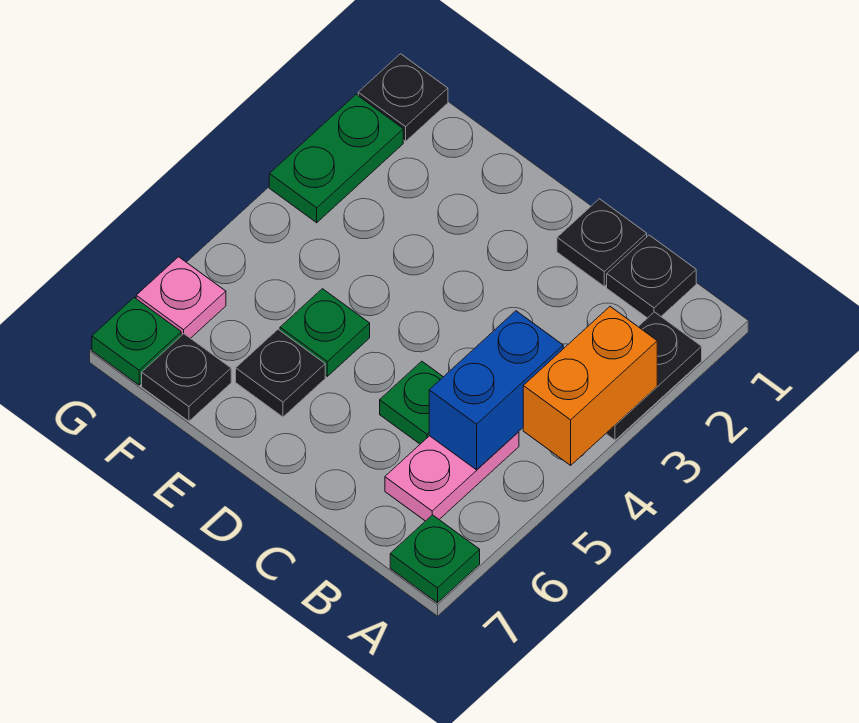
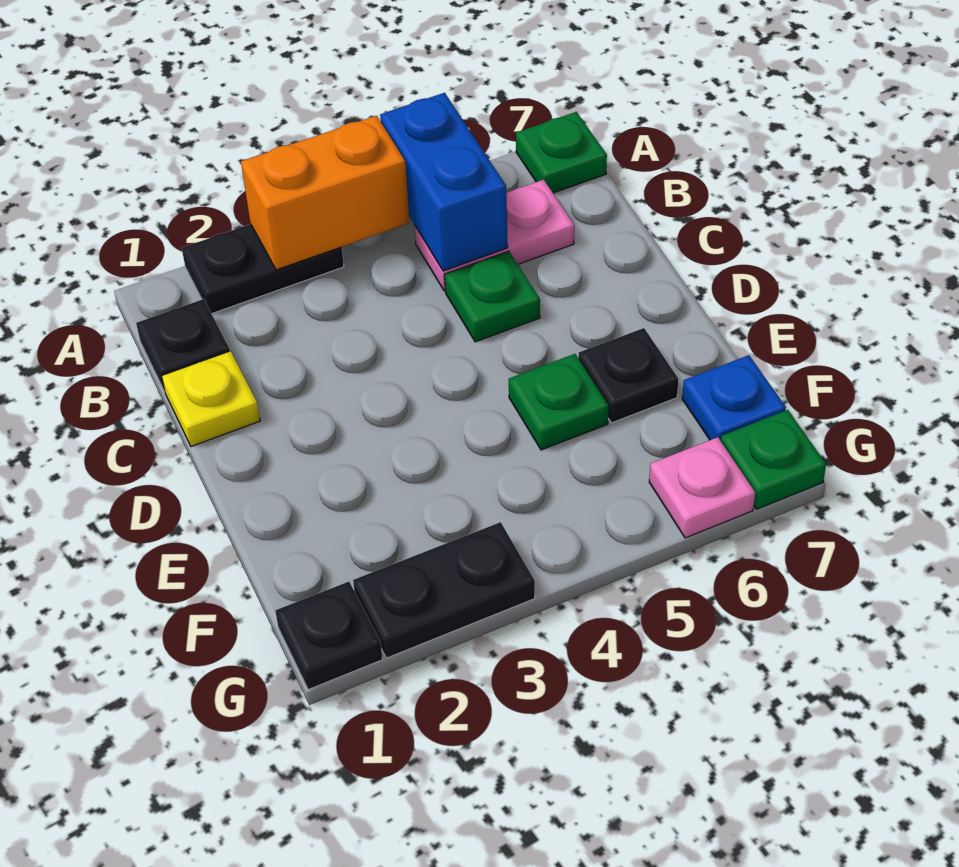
blue brick B4:B5 level 2 -> blue brick A5:B5 level 2
black plate C1 level 1 -> yellow plate C1 level 1
black plate F7 level 1 -> blue plate F7 level 1
green plate G2:G3 level 1 -> black plate G2:G3 level 1

